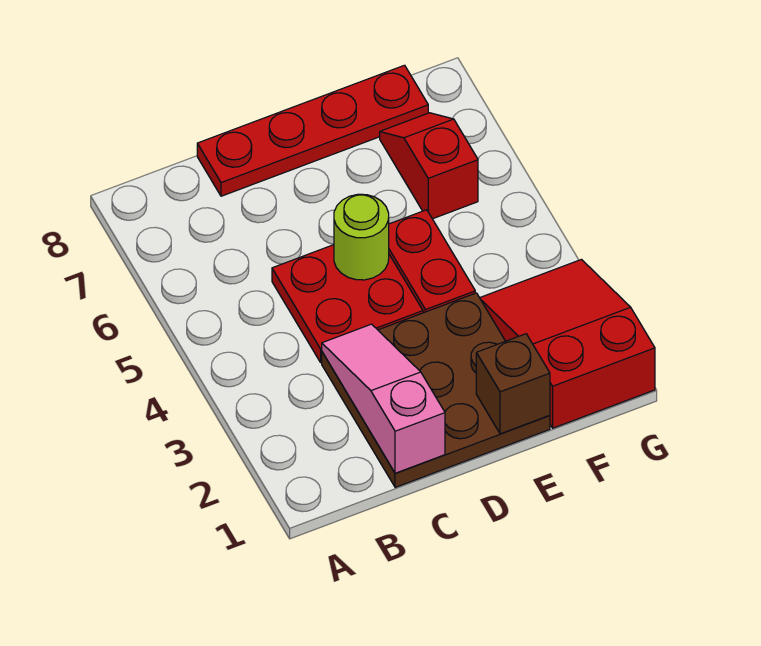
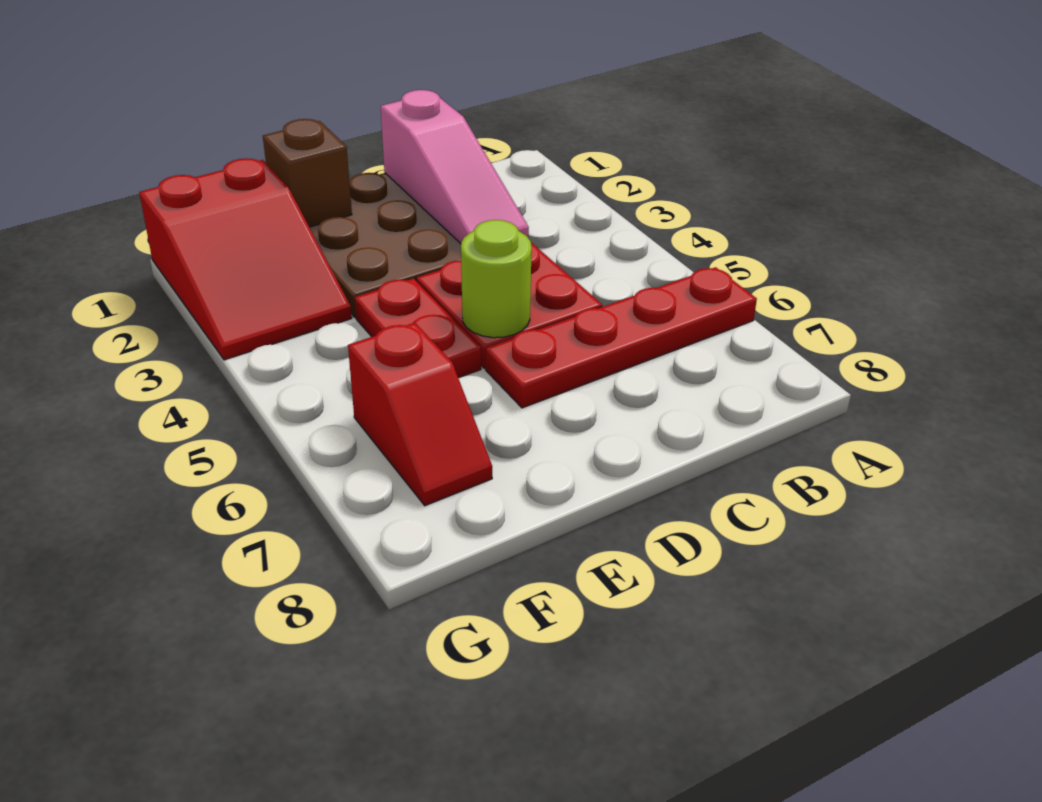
red plate C8:F8 level 1 -> red plate A6:D6 level 1

